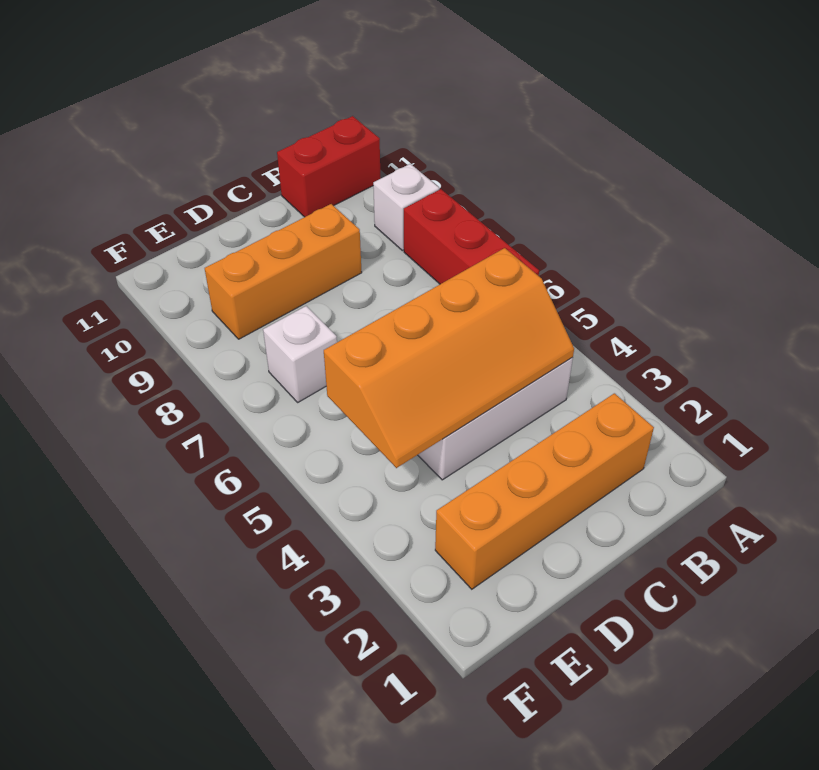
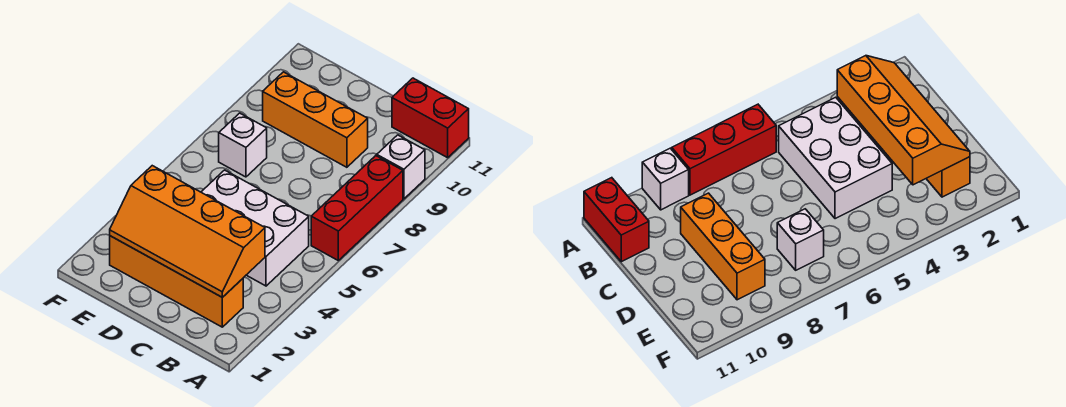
orange slope B4:E5 level 2 top 5 -> orange slope B2:E3 level 2 top 3

